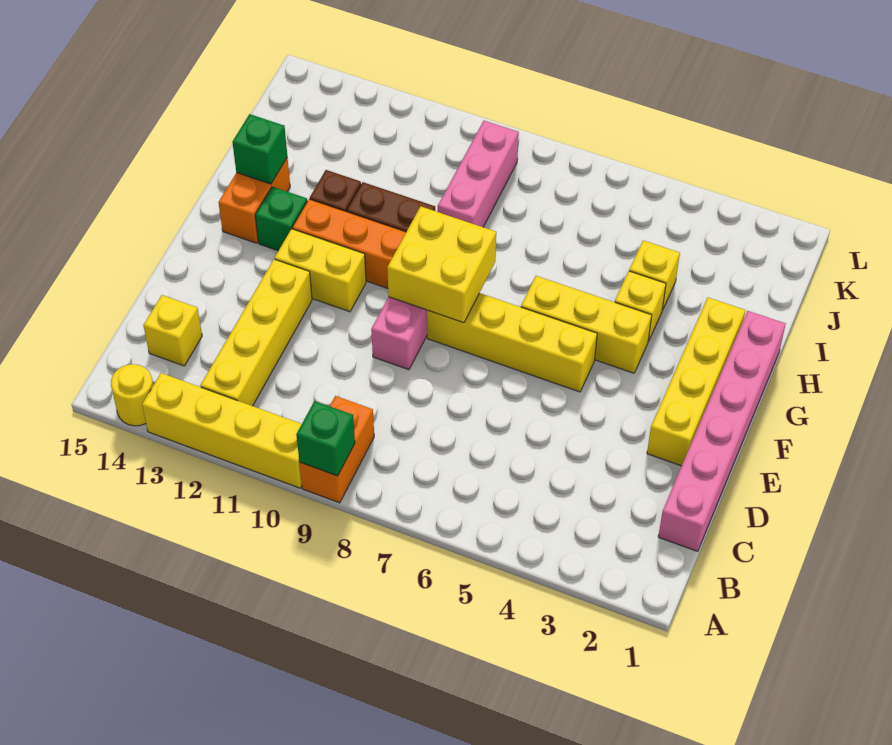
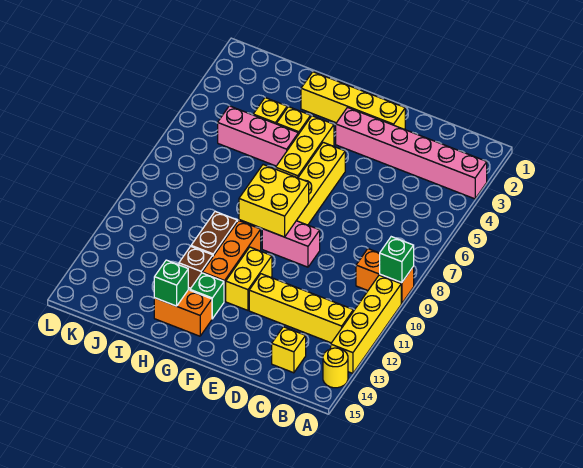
pink brick C1:H1 level 1 -> pink brick A3:F3 level 1
pink brick I9:K9 level 1 -> pink brick H5:J5 level 1

